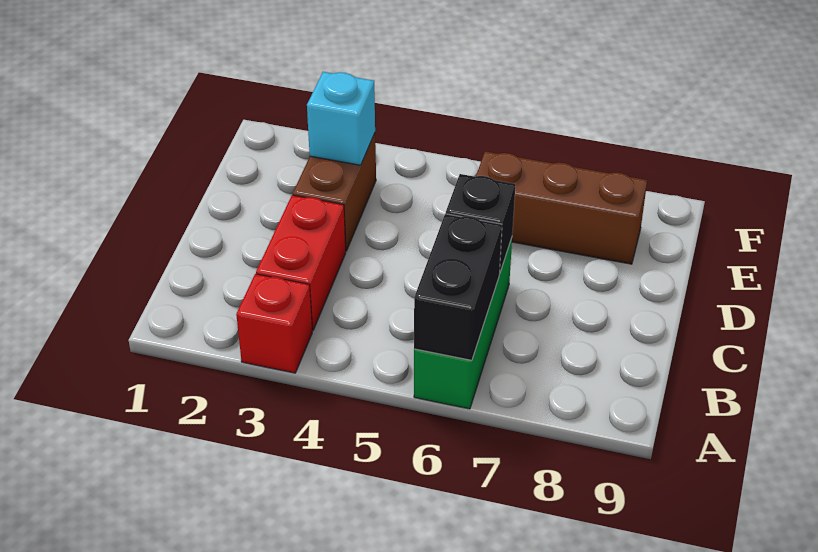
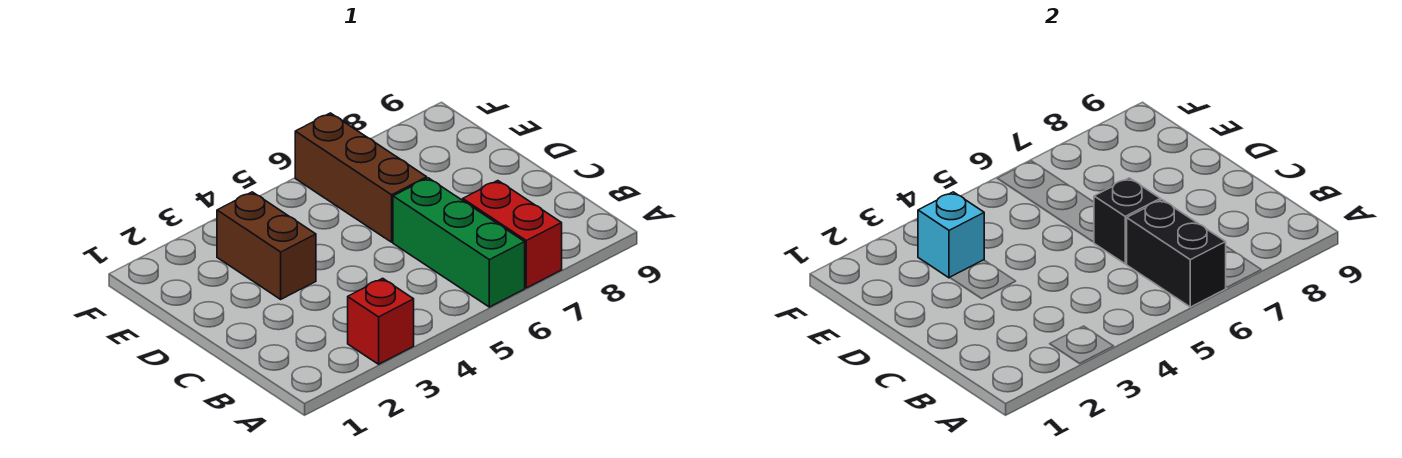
red brick B3:C3 level 1 -> red brick A7:B7 level 1
brown brick E6:E8 level 1 -> brown brick D6:F6 level 1

